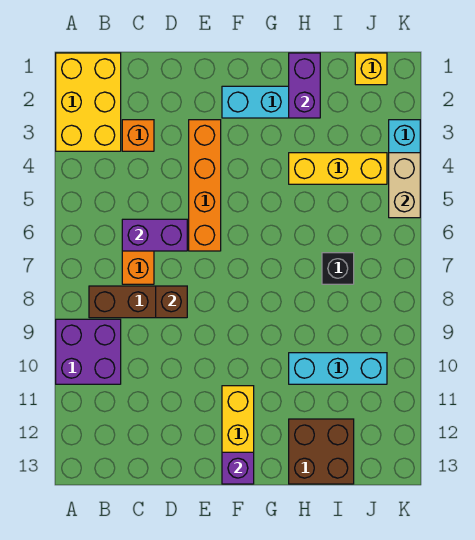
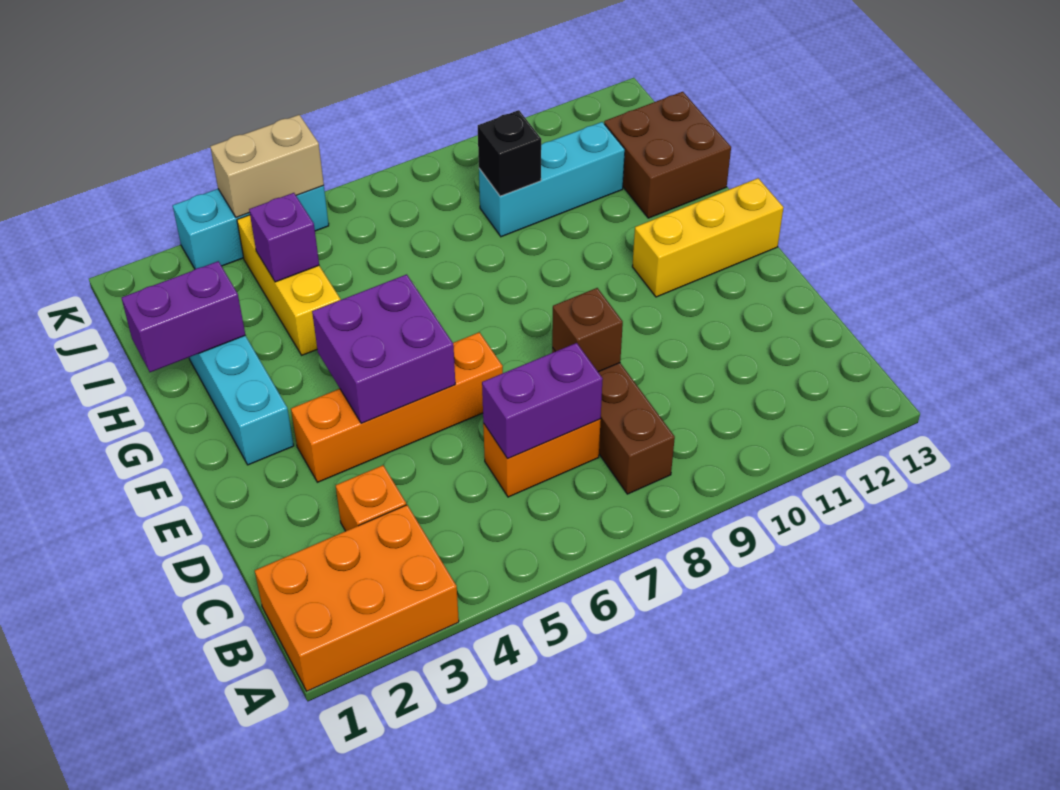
yellow brick A1:B3 level 1 -> orange brick A1:B3 level 1
purple brick A9:B10 level 1 -> purple brick E4:F5 level 2
purple brick C6:D6 level 2 -> purple brick C6:C7 level 2
purple brick F13 level 2 -> purple brick I4 level 2
cyan brick H10:J10 level 1 -> cyan brick I9:I11 level 1
black brick I7 level 1 -> black brick I9 level 2
yellow brick J1 level 1 -> none

